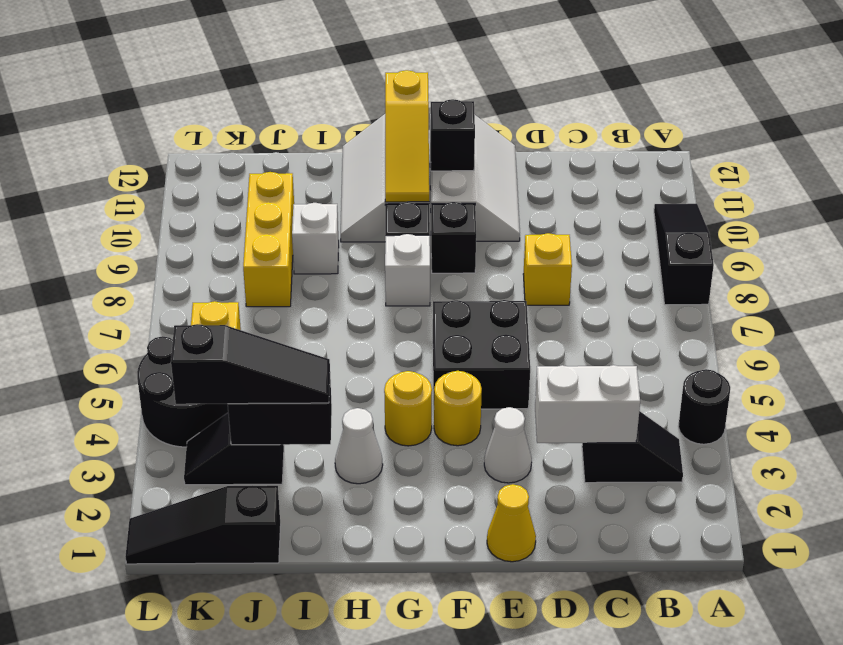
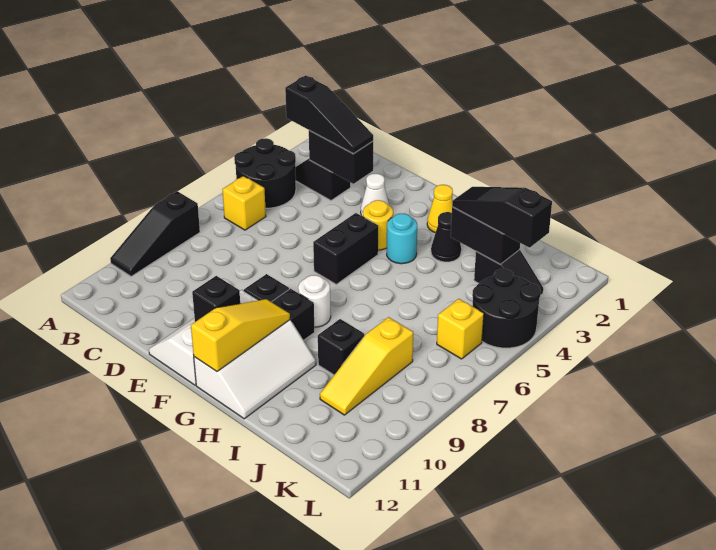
black round brick A4 level 1 -> black round brick A4:B5 level 1
white brick C3:D3 level 2 -> black brick C3:D3 level 2
yellow brick D8 level 1 -> yellow brick B6 level 1
yellow cone E1 level 1 -> yellow cone G2 level 1
black brick E5:F6 level 1 -> black brick F5:F6 level 1
yellow round brick G4 level 1 -> cyan round brick G4 level 1
white brick G8 level 1 -> white round brick G8 level 1
white cone H3 level 1 -> black cone H3 level 1
white brick I9 level 1 -> black brick I9 level 1
black slope J1:L1 level 1 top J -> black slope B3:D3 level 3 top B
yellow brick J8:J10 level 1 -> yellow slope J8:J10 level 1 top 8

